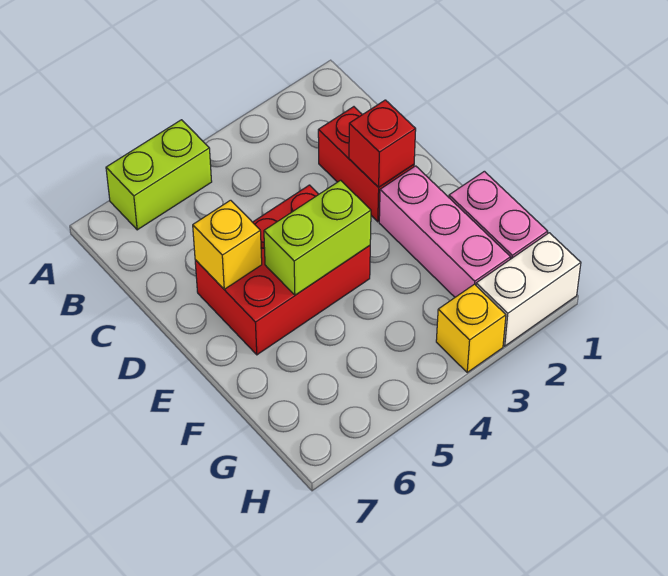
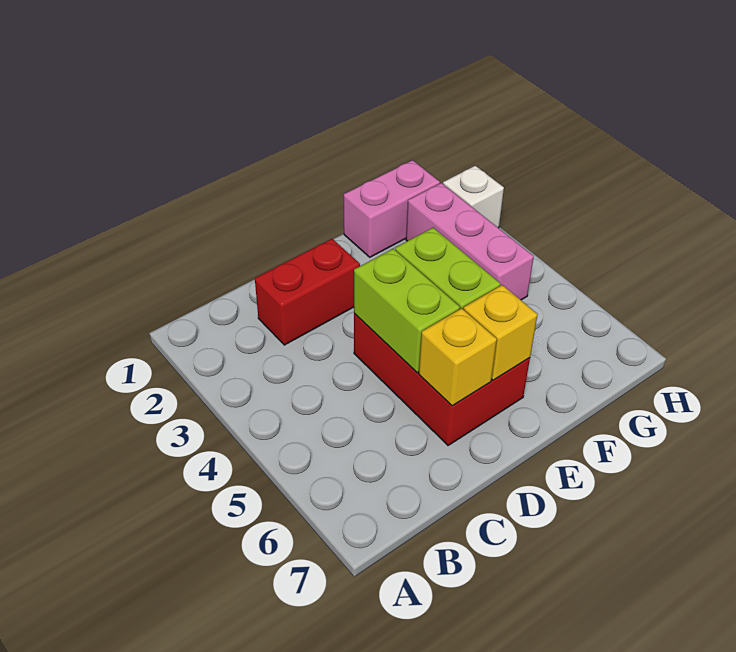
lime brick A5:A6 level 1 -> lime brick D4:D5 level 2
red brick D2 level 2 -> none
pink brick E2:G2 level 1 -> pink brick G2:G4 level 1
white brick H1:H2 level 1 -> white brick H2 level 1
yellow brick H3 level 1 -> yellow brick E6 level 2

